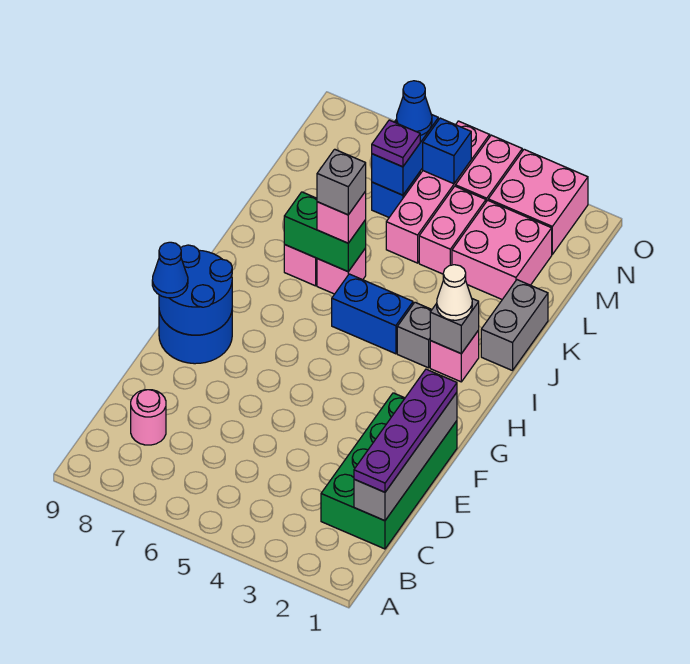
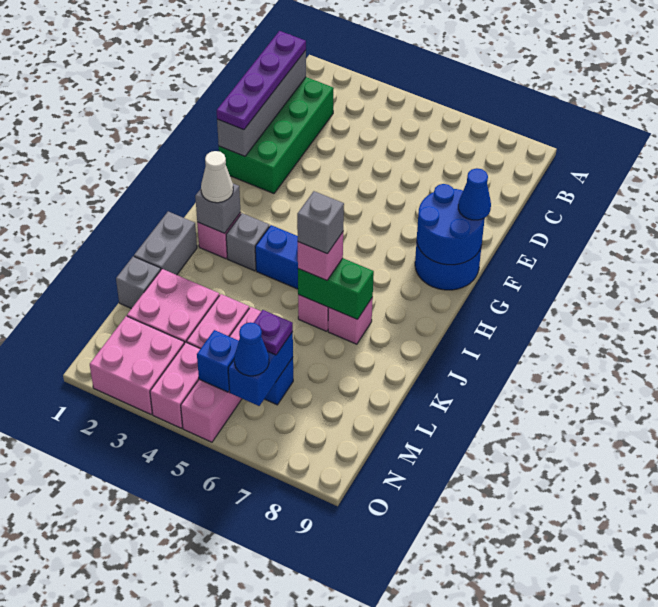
pink round brick C8 level 1 -> none
none -> grey brick L1 level 1

